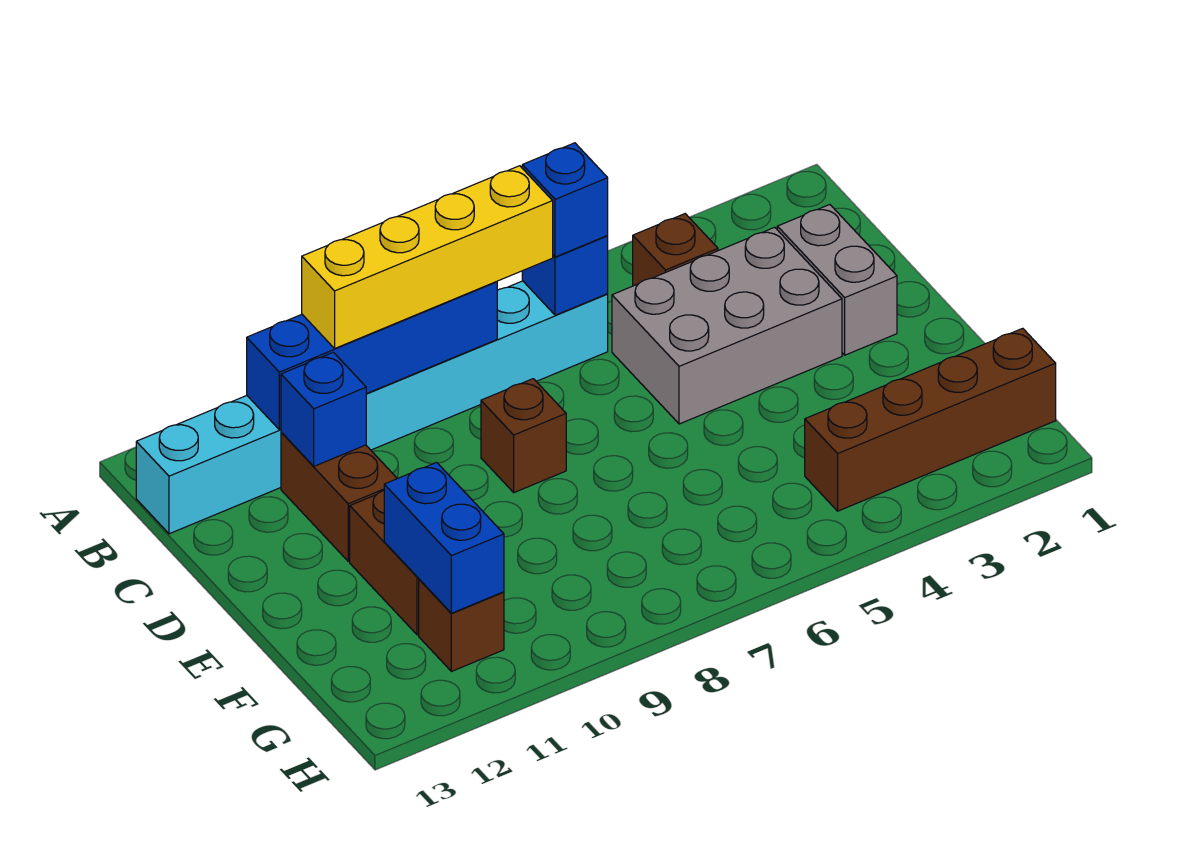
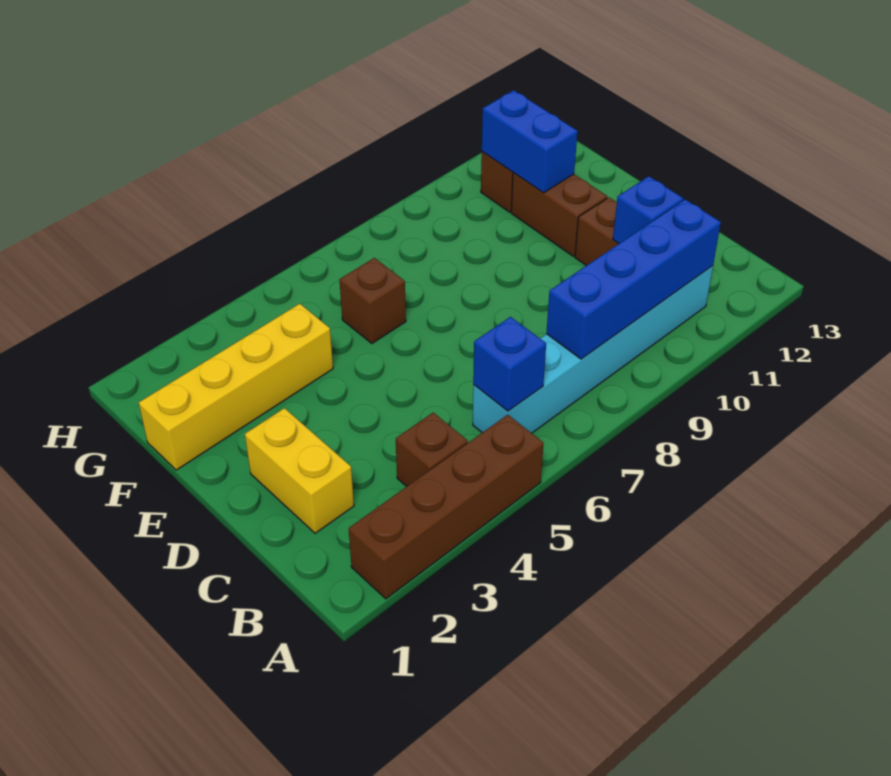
cyan brick B6:B13 level 1 -> cyan brick B6:B11 level 1
blue brick B6 level 3 -> none
yellow brick B7:B10 level 3 -> yellow brick F1:F4 level 1
grey brick C2:D2 level 1 -> yellow brick C2:D2 level 1
grey brick C3:D5 level 1 -> none
brown brick D8 level 1 -> brown brick F6 level 1
brown brick G1:G4 level 1 -> brown brick A2:A5 level 1

